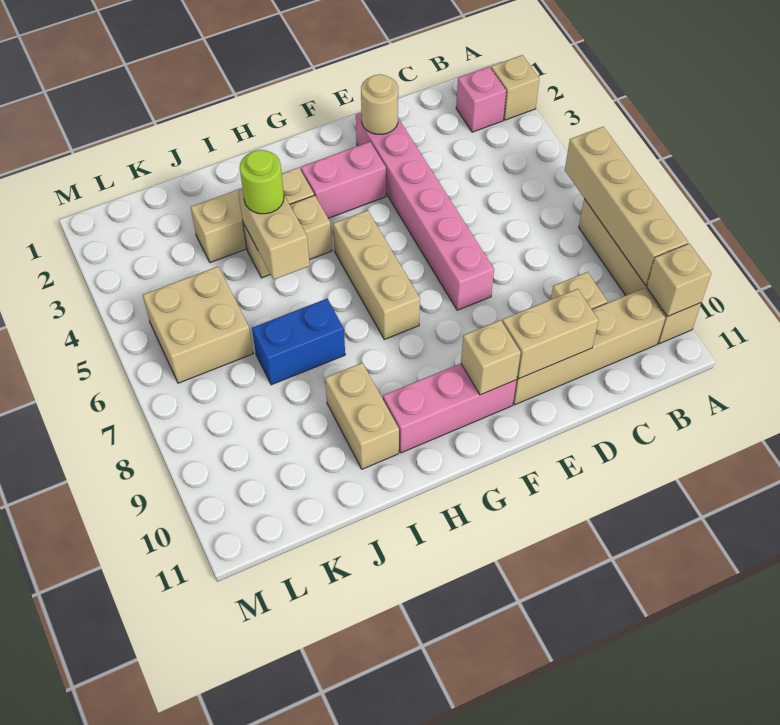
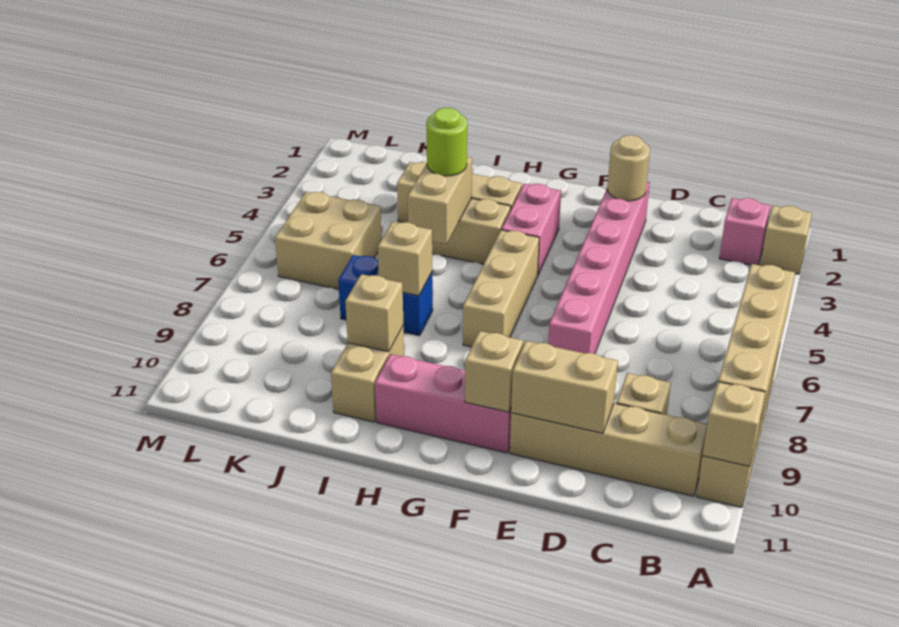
pink brick F3:G3 level 1 -> pink brick G3:G4 level 1
none -> tan brick I7 level 2
none -> tan brick I9 level 2

